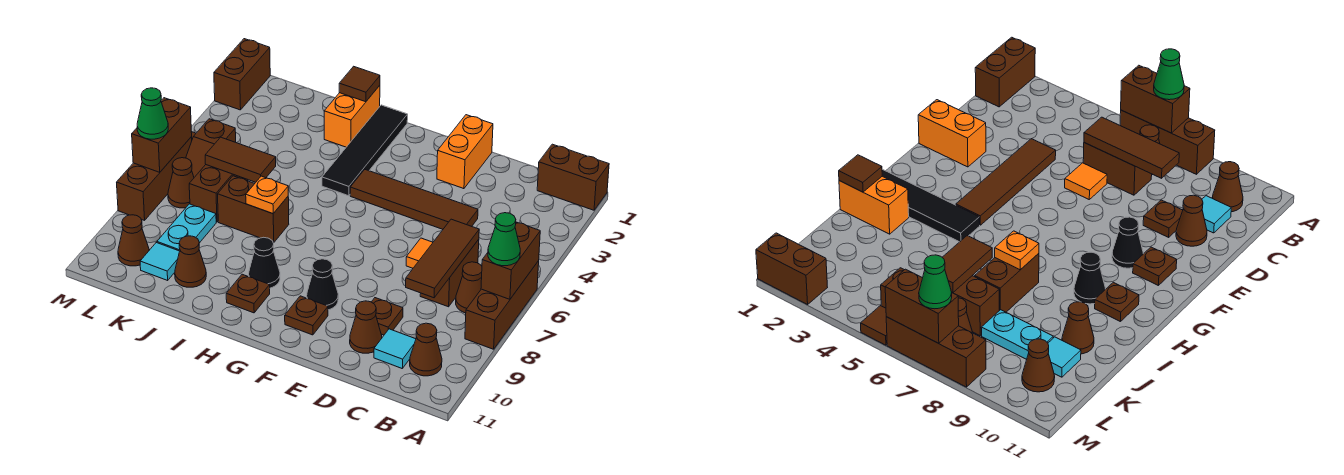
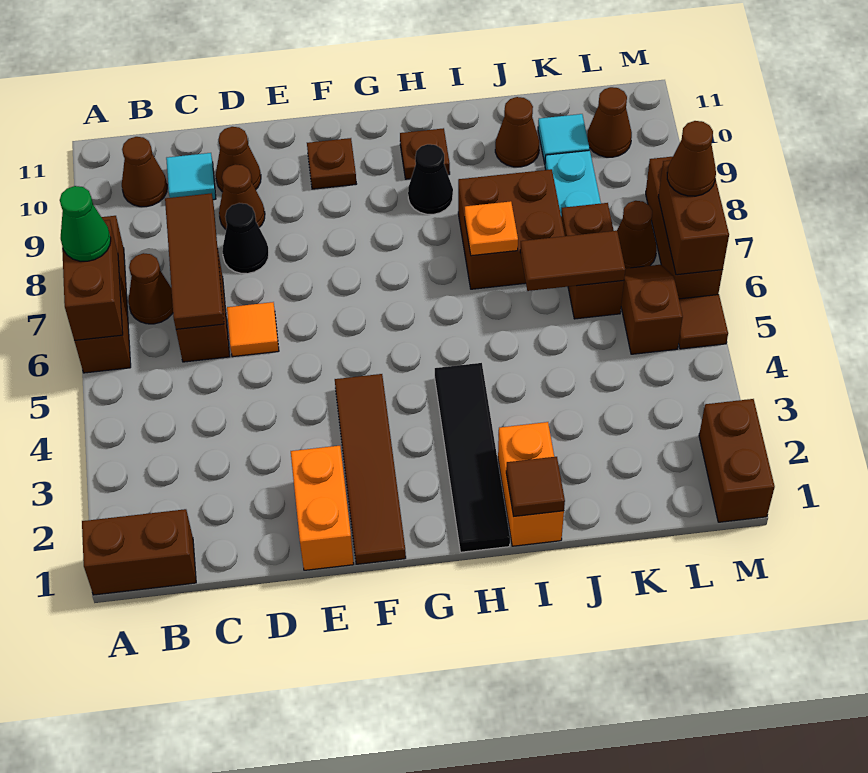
brown tile D4:G4 level 1 -> brown tile F1:F4 level 1
brown plate D9 level 1 -> brown cone D9 level 1
black cone F9 level 1 -> black cone D8 level 1
brown brick I7:J7 level 1 -> brown brick I7:J8 level 1
green cone M7 level 3 -> brown cone M7 level 3

